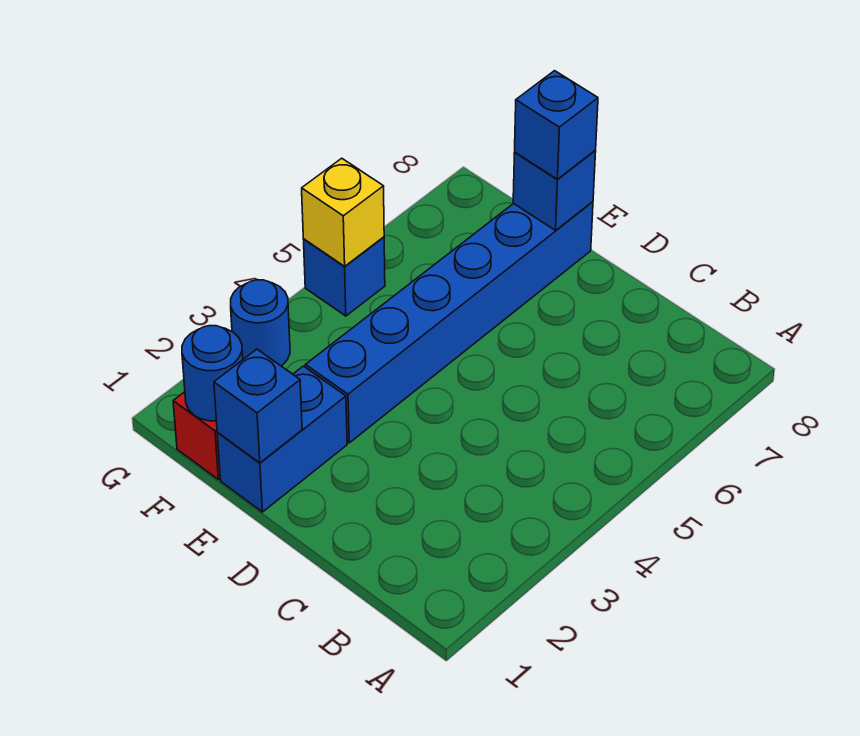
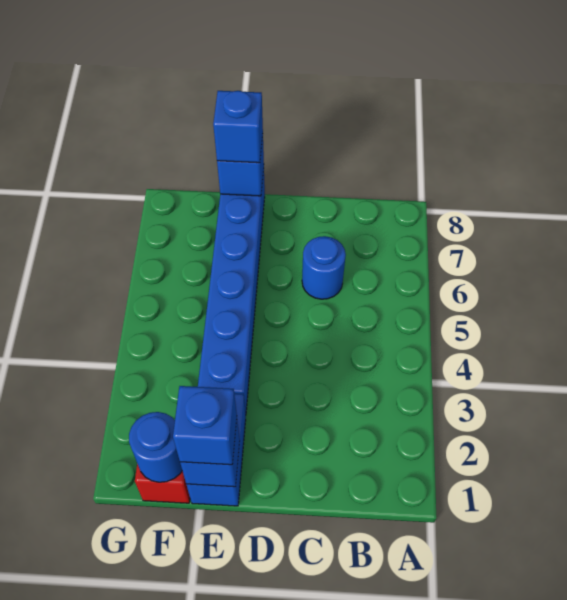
blue round brick G3 level 1 -> blue round brick C6 level 1
blue brick G5 level 1 -> blue brick E1 level 3
yellow brick G5 level 2 -> none

